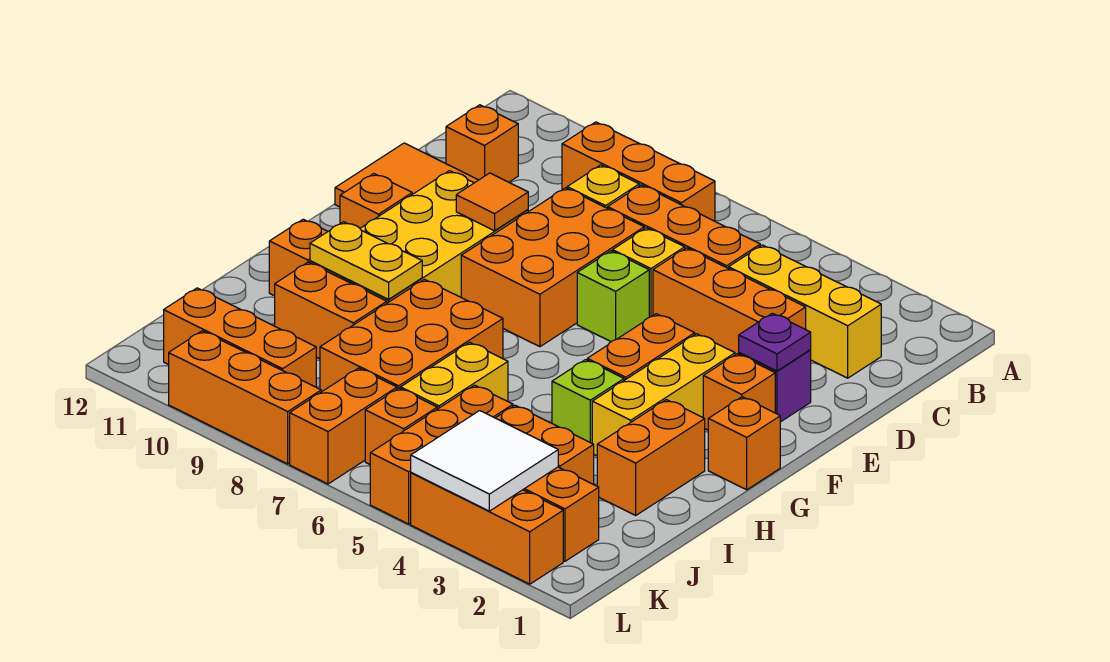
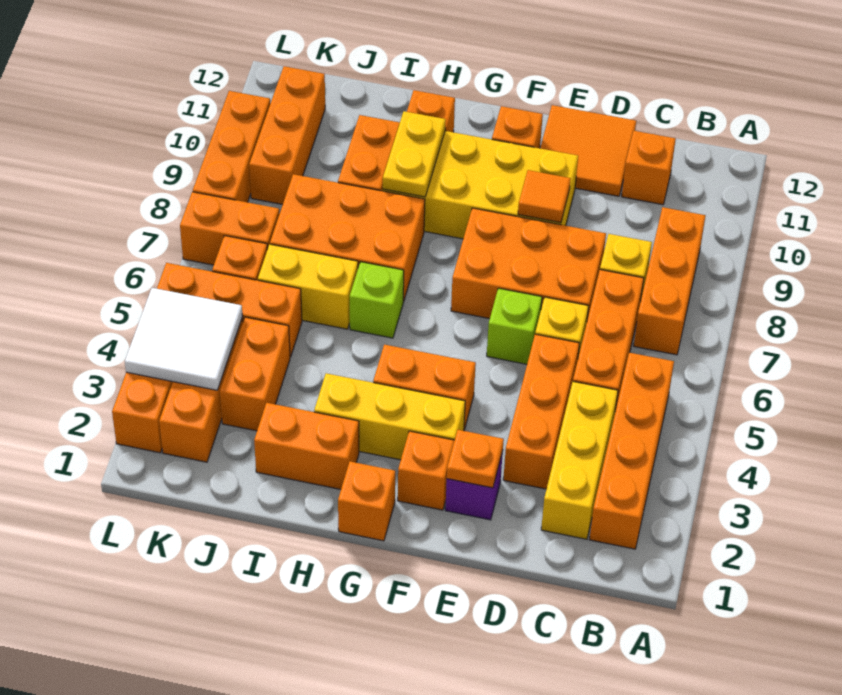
none -> orange brick B2:B5 level 1
purple plate E2 level 2 -> orange plate E2 level 2
lime brick H4 level 1 -> lime brick H6 level 1

